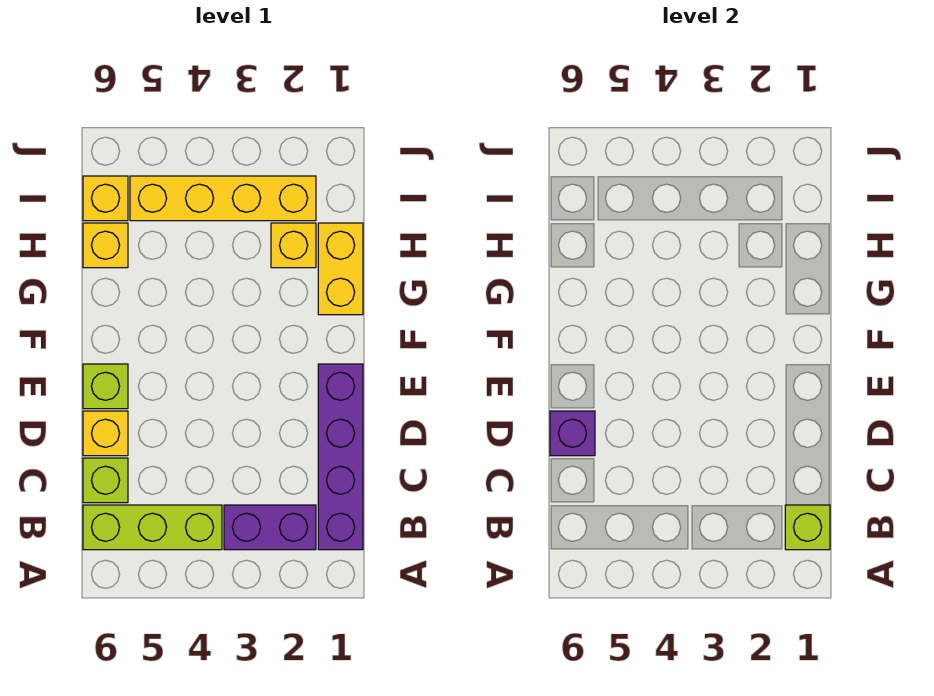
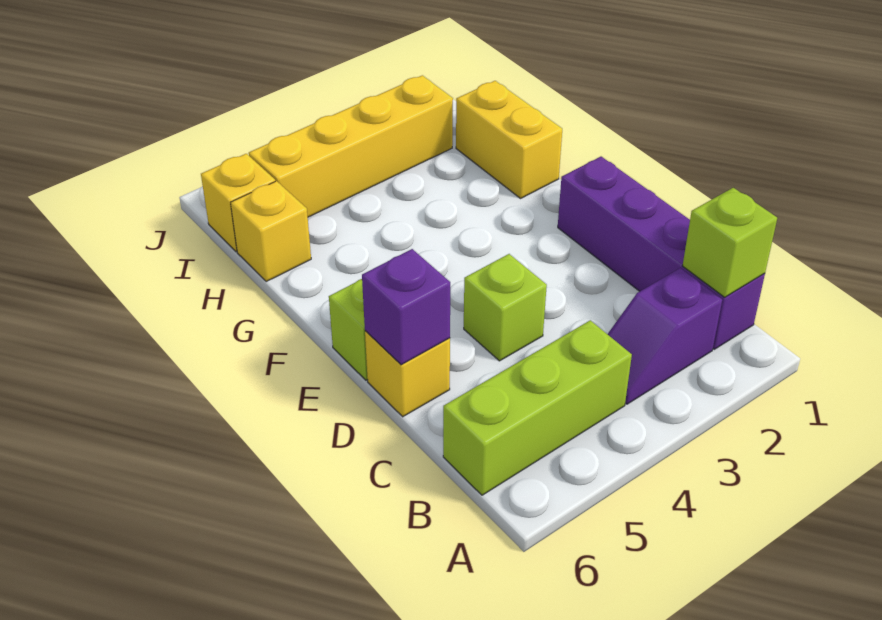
purple brick B2:B3 level 1 -> purple slope B2:B3 level 1 top 2
lime brick C6 level 1 -> lime brick D4 level 1
yellow brick H2 level 1 -> none

